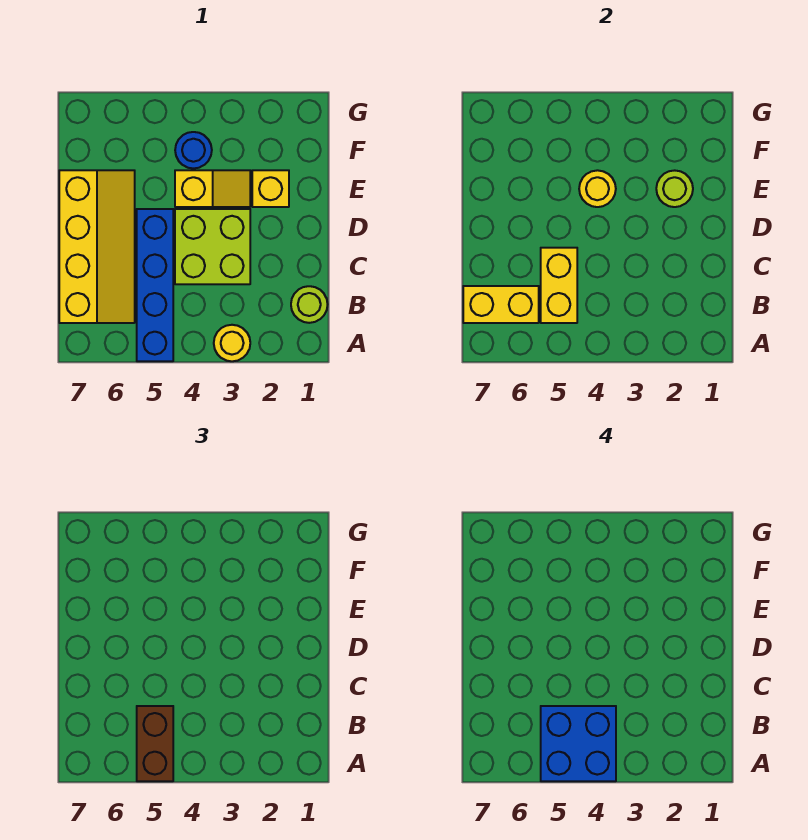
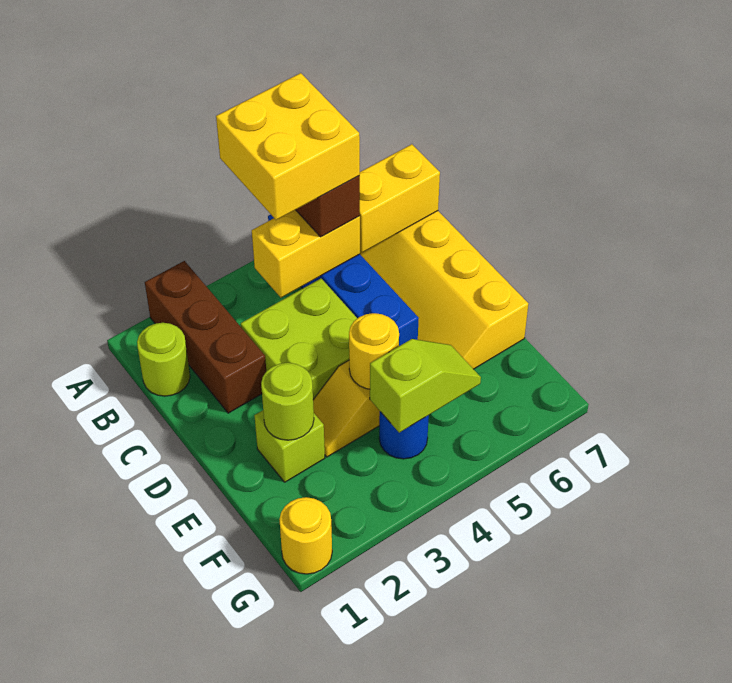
none -> brown brick A2:C2 level 1
yellow round brick A3 level 1 -> yellow round brick G1 level 1
blue brick A4:B5 level 4 -> yellow brick A4:B5 level 4
yellow brick B5:C5 level 2 -> yellow brick B4:B5 level 2
yellow brick E2 level 1 -> lime brick E2 level 1
none -> lime slope F4:F5 level 2 top 4

